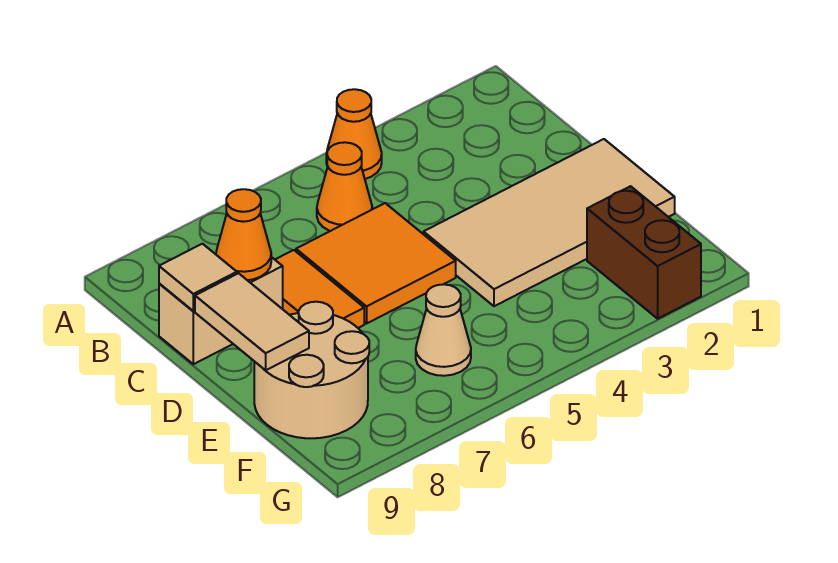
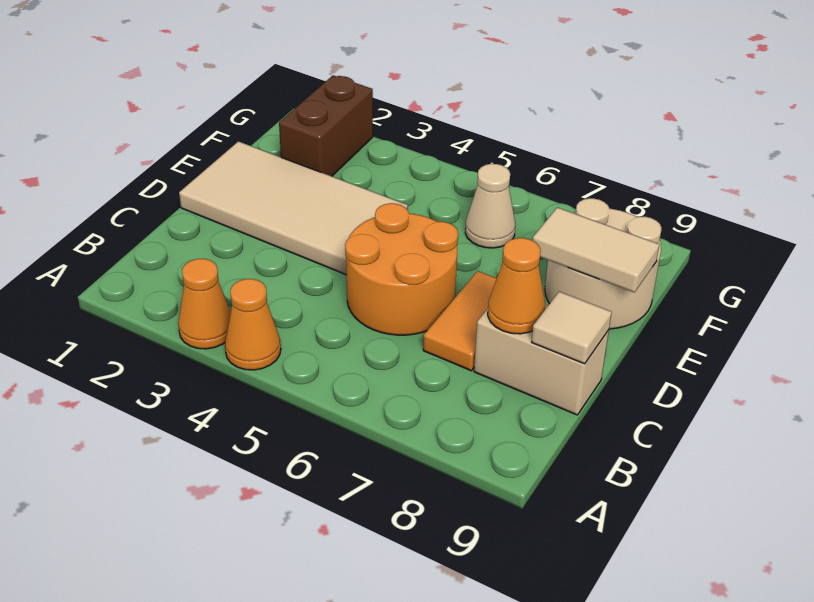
orange cone B5 level 1 -> orange cone A3 level 1
orange tile C5:D6 level 1 -> orange round brick C5:D6 level 1
tan tile D9:E9 level 2 -> tan tile E8:E9 level 2

